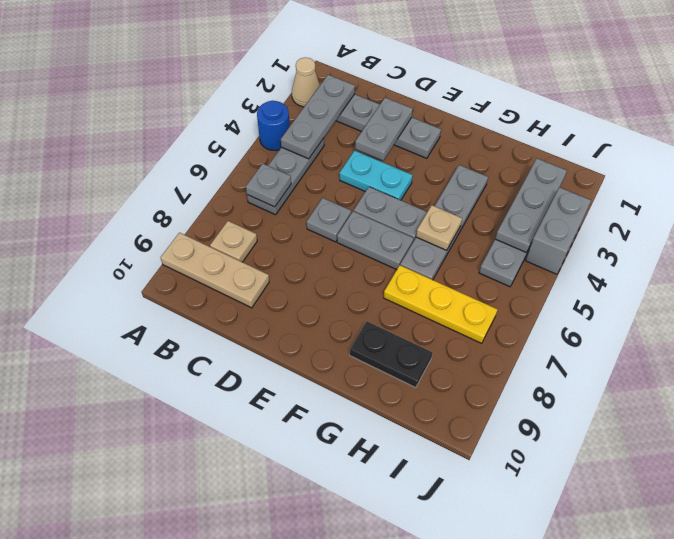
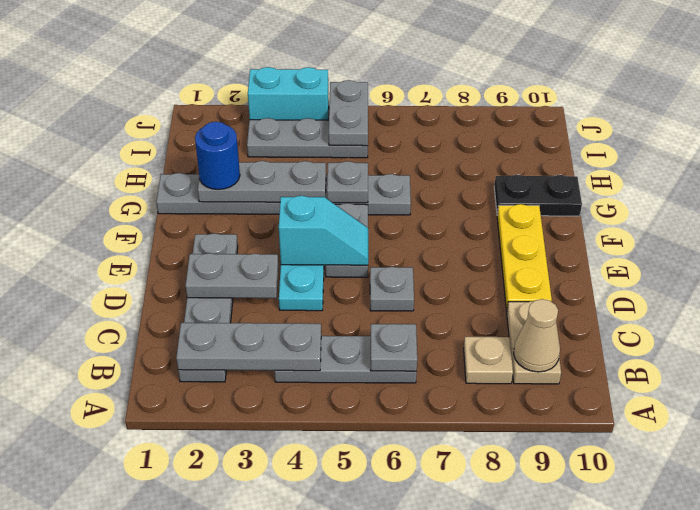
tan cone A2 level 1 -> tan cone B9 level 2
blue round brick A4 level 1 -> blue round brick G2 level 3
tan plate A9:C9 level 1 -> tan plate B9:C9 level 1
none -> cyan slope E4:E5 level 2 top 4
grey plate E6:F6 level 1 -> grey plate I5:J5 level 2
grey plate G3:G6 level 1 -> grey plate G1:G6 level 1
tan plate G5 level 2 -> grey plate G5 level 2
yellow plate G7:I7 level 1 -> yellow plate D9:F9 level 1
black plate G9:H9 level 1 -> black plate G9:G10 level 1
grey plate I2:I4 level 2 -> grey plate G2:G4 level 2
grey brick J3:J4 level 1 -> cyan brick J3:J4 level 1

